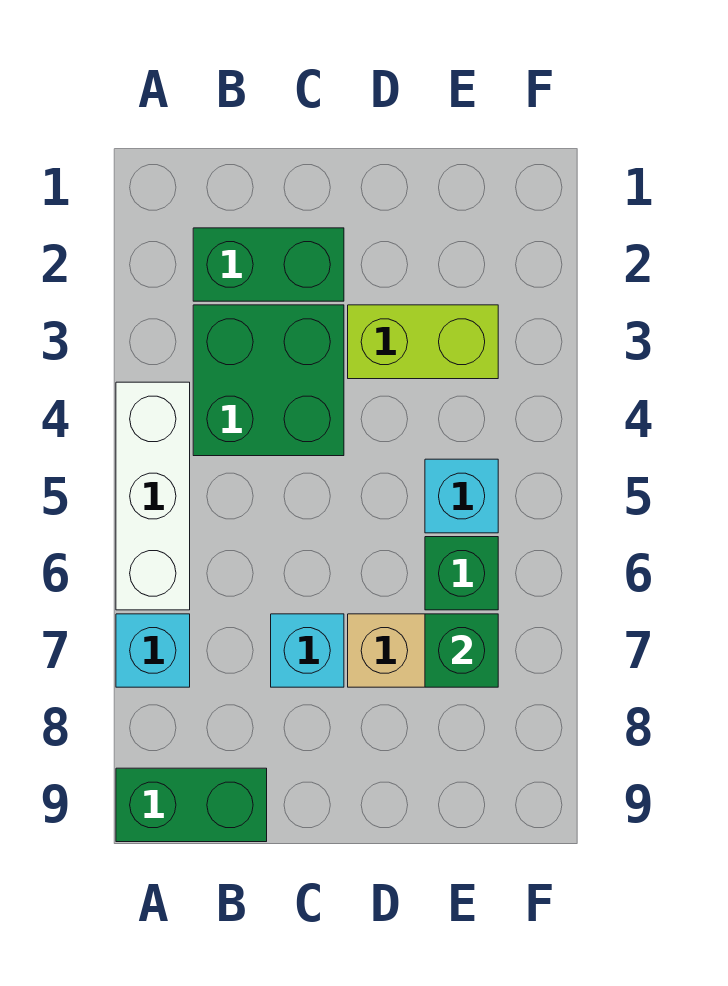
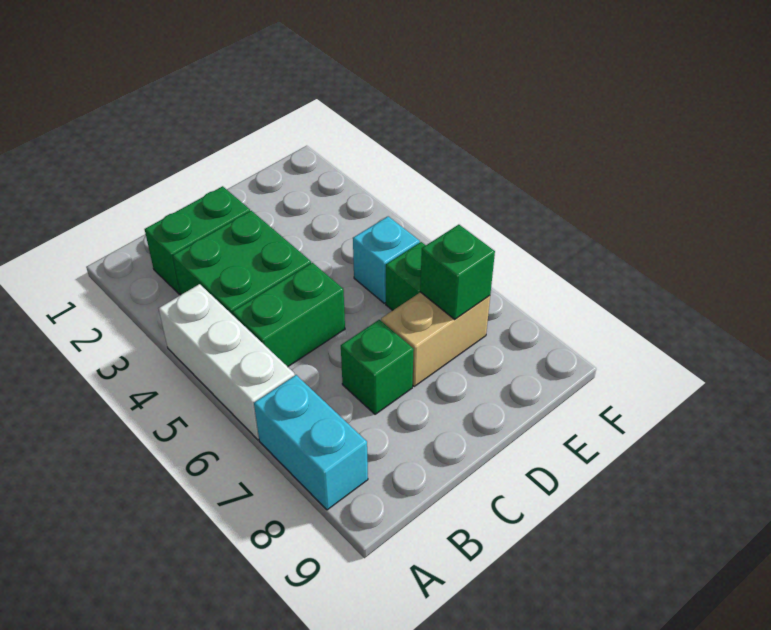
cyan brick A7 level 1 -> cyan brick A7:A8 level 1
green brick A9:B9 level 1 -> green brick B5:C5 level 1
cyan brick C7 level 1 -> green brick C7 level 1
lime brick D3:E3 level 1 -> none

